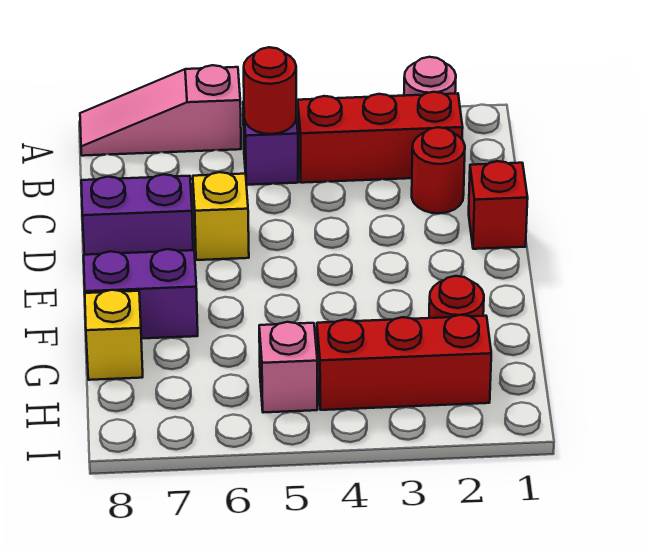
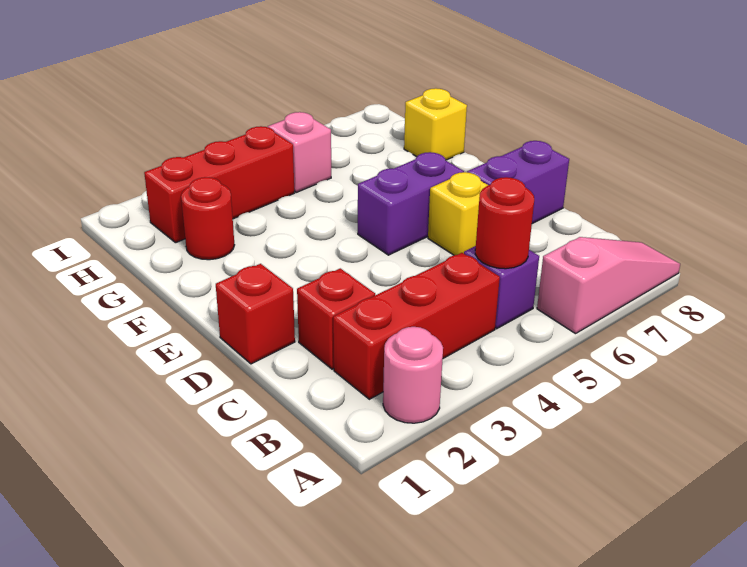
red round brick C2 level 1 -> red brick C2 level 1
purple brick F7:F8 level 1 -> purple brick E5:E6 level 1

